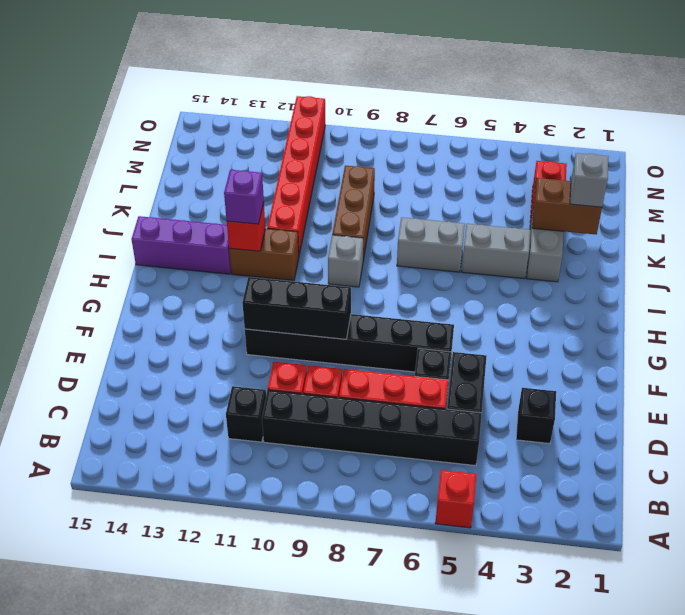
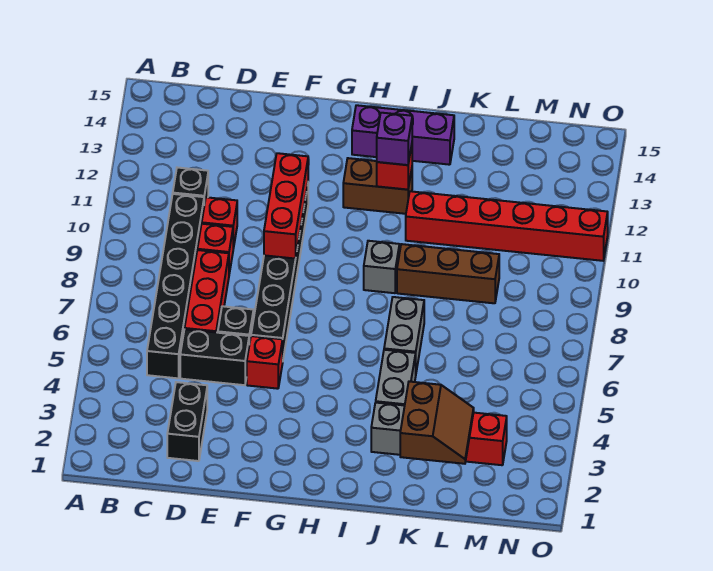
red brick A5 level 1 -> red brick F5 level 1
black brick D3 level 1 -> black brick D2:D3 level 1
black brick F9:F11 level 2 -> red brick F9:F11 level 2
brown brick I11:I12 level 1 -> brown brick H12:I12 level 1
purple brick I13:I15 level 1 -> purple brick H14:J14 level 1
grey brick K2 level 3 -> none

